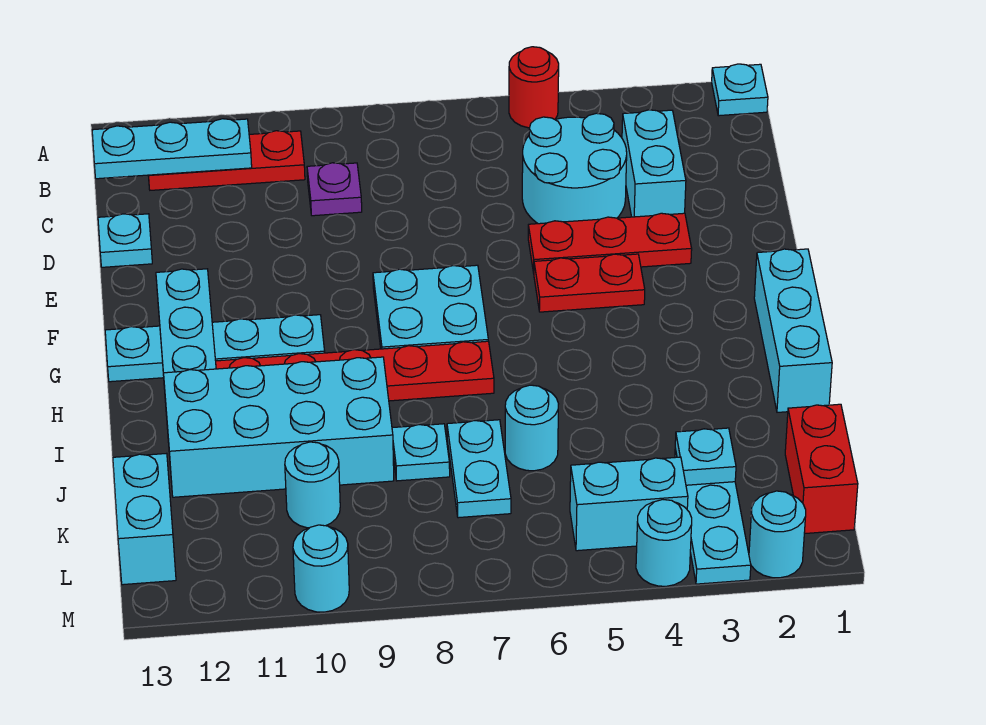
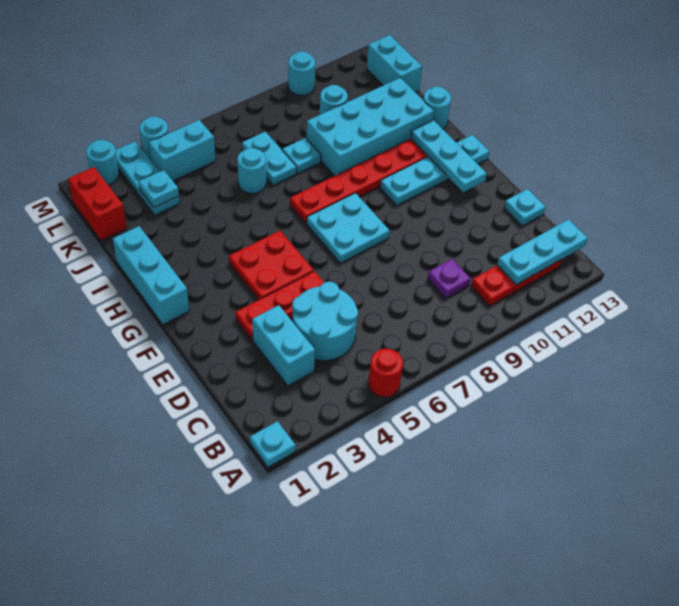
red plate F4:F5 level 1 -> red plate F4:G5 level 1
none -> cyan round brick I13 level 1

